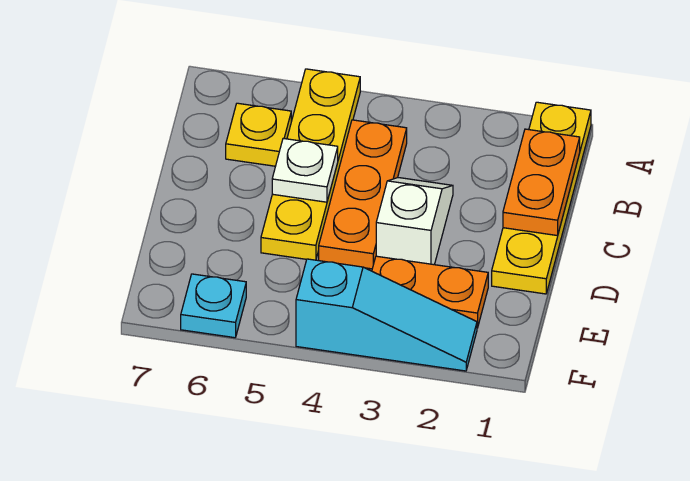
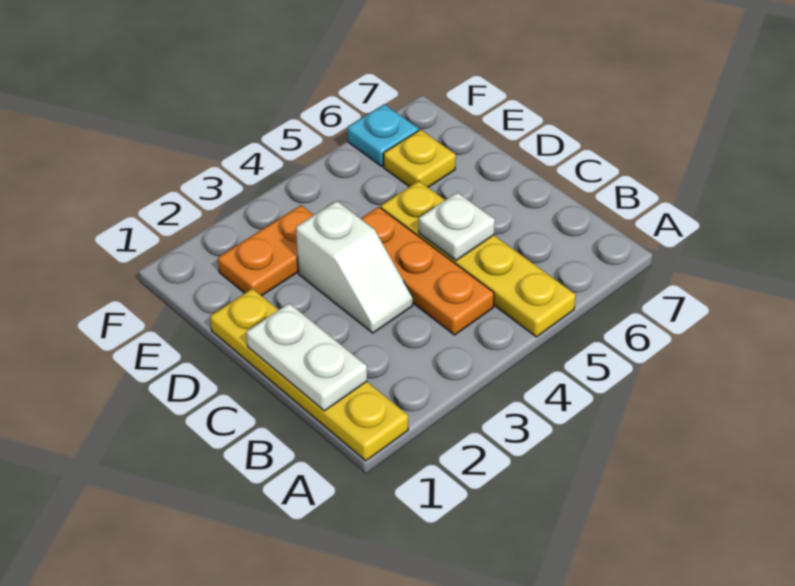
orange plate B1:C1 level 2 -> white plate B1:C1 level 2
yellow plate B6 level 1 -> yellow plate E6 level 1
cyan slope F2:F4 level 1 top 4 -> none

